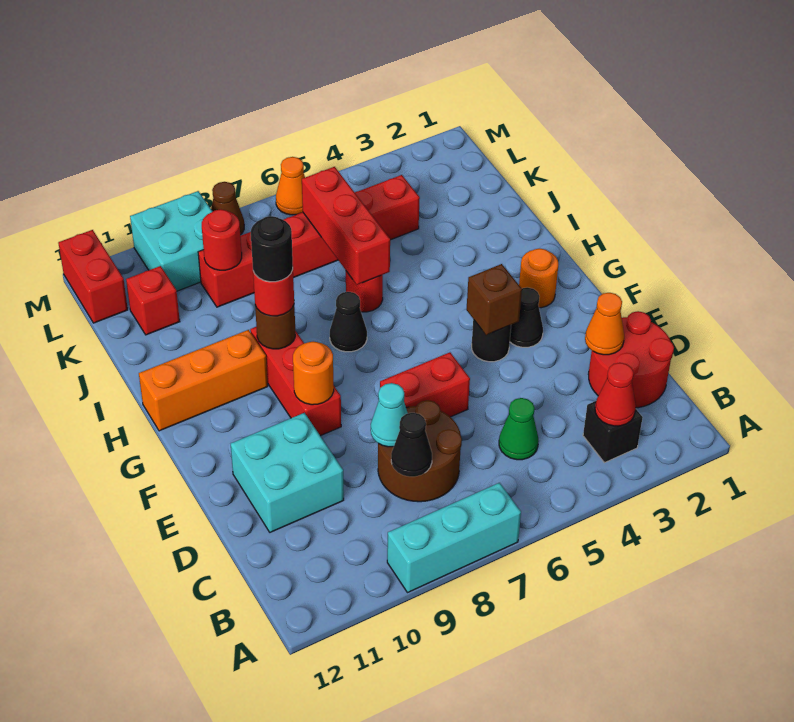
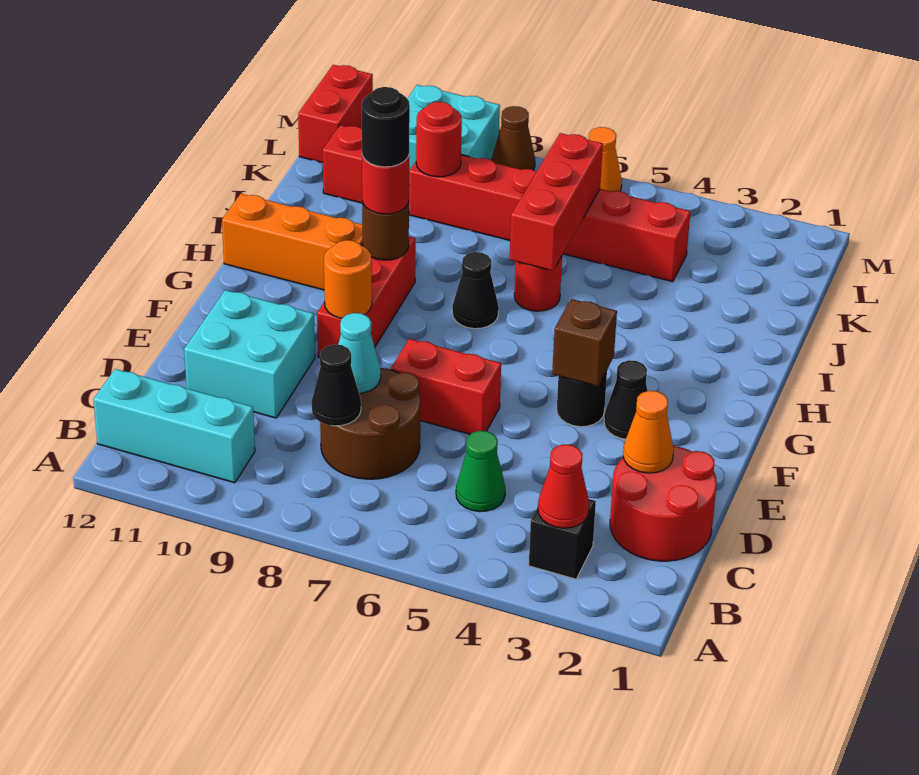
cyan brick A7:A9 level 1 -> cyan brick B10:B12 level 1
orange round brick G2 level 1 -> none

